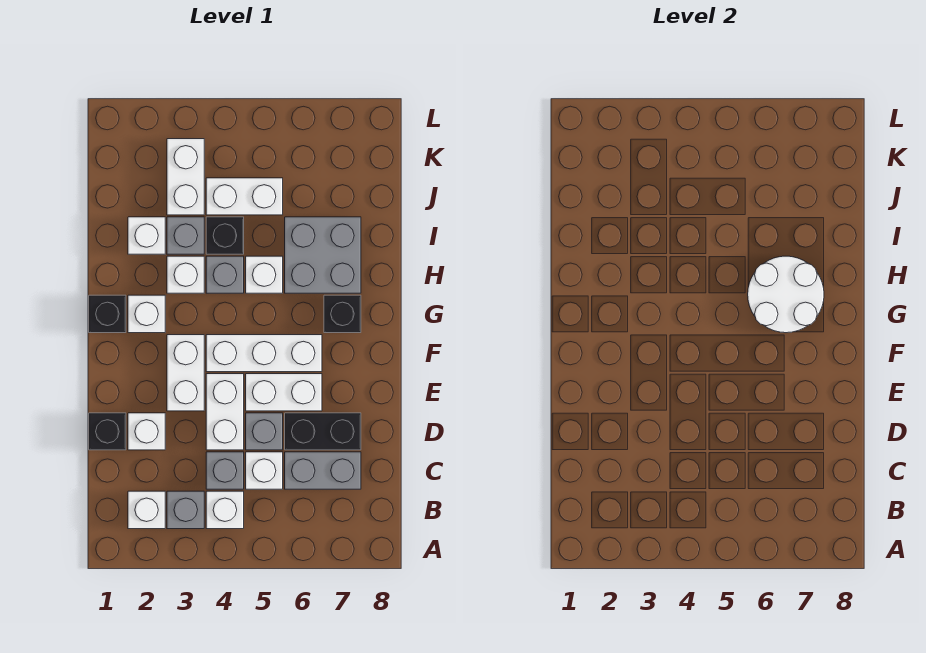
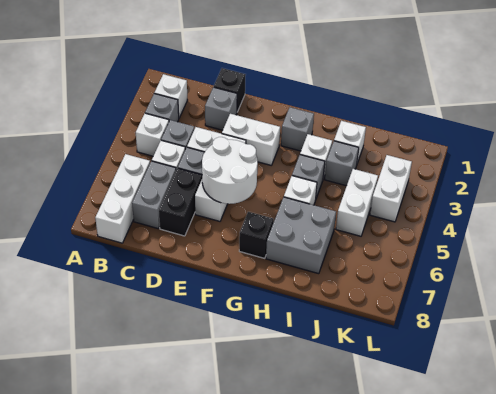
white brick D2 level 1 -> grey brick D2 level 1
white brick F4:F6 level 1 -> white brick B6:B8 level 1
black brick G1 level 1 -> none
white brick G2 level 1 -> grey brick G2 level 1
white round brick G6:H7 level 2 -> white round brick E5:F6 level 2
black brick I4 level 1 -> none
white brick J3:K3 level 1 -> white brick K3:K4 level 1

